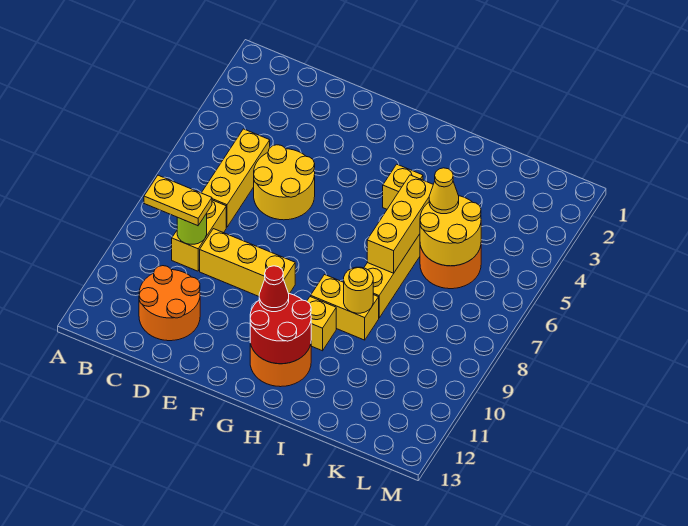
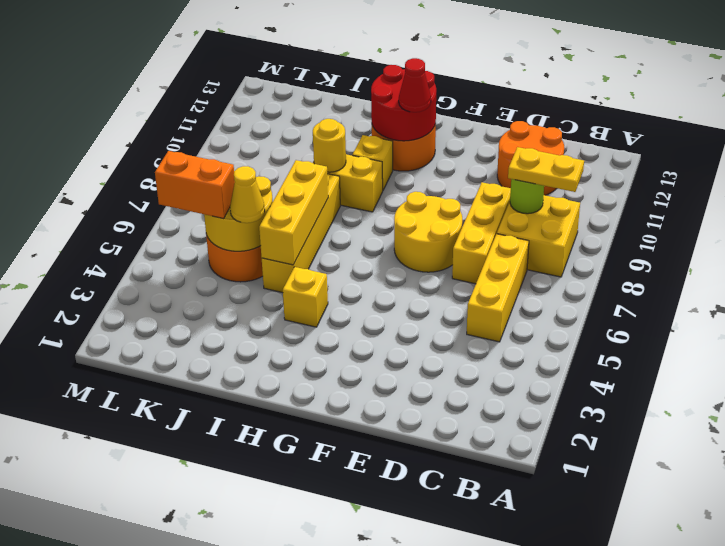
yellow brick C8:C9 level 1 -> yellow brick B8:C9 level 1
yellow round brick D5:E6 level 1 -> yellow round brick E7:F8 level 1
yellow brick D9:F9 level 1 -> yellow brick D7:D9 level 1
none -> orange brick K5:L5 level 3

